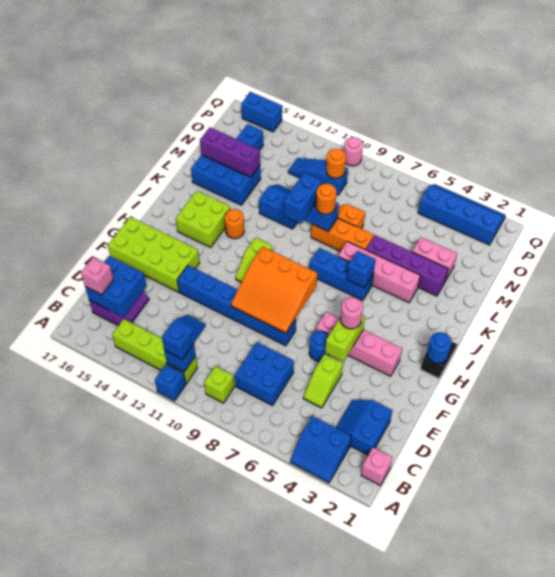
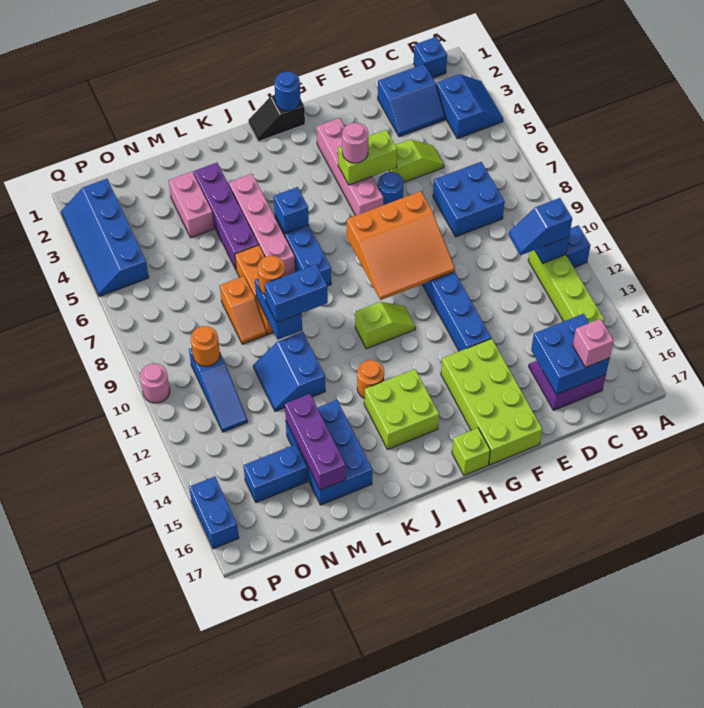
pink brick B1 level 1 -> blue brick B1 level 1
lime brick B9 level 1 -> lime brick H17 level 1
orange slope F8:H10 level 2 top H -> orange slope F8:H10 level 2 top 8

